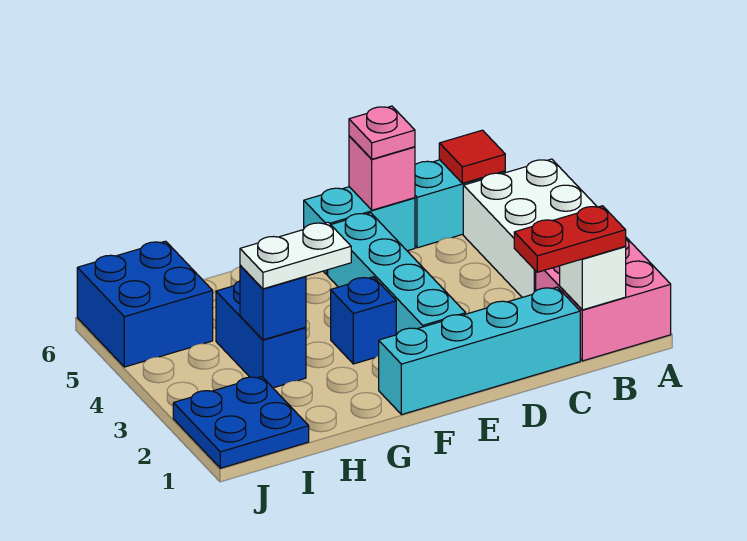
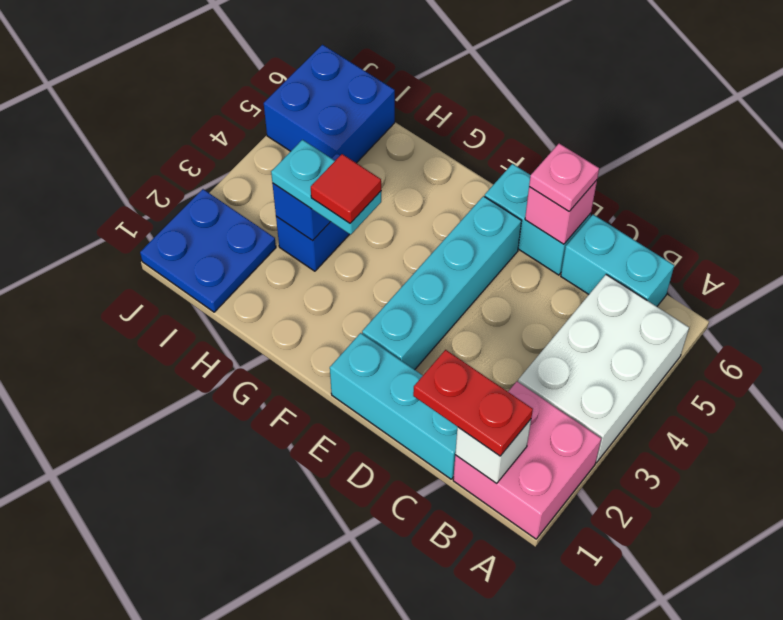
red tile B6 level 2 -> red tile G3 level 4
cyan brick C1:F1 level 1 -> cyan brick C1:E1 level 1
blue brick F3 level 1 -> none
white plate G3:H3 level 3 -> cyan plate G3:H3 level 3

